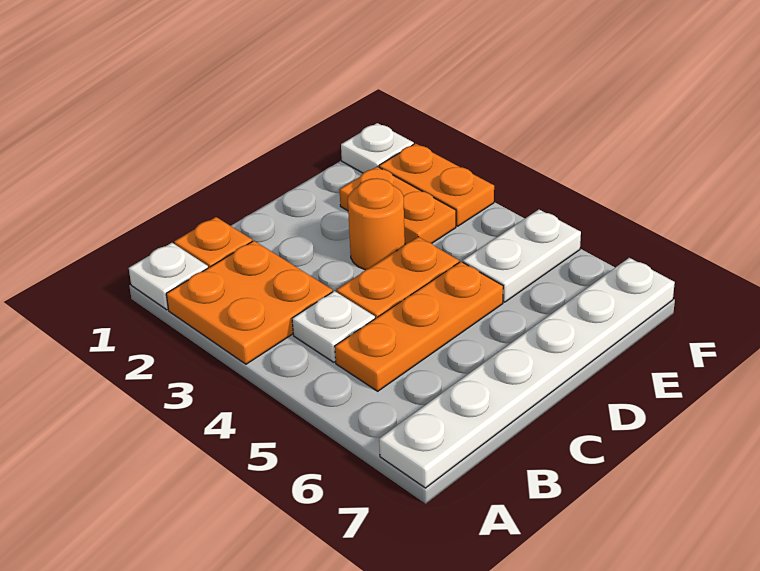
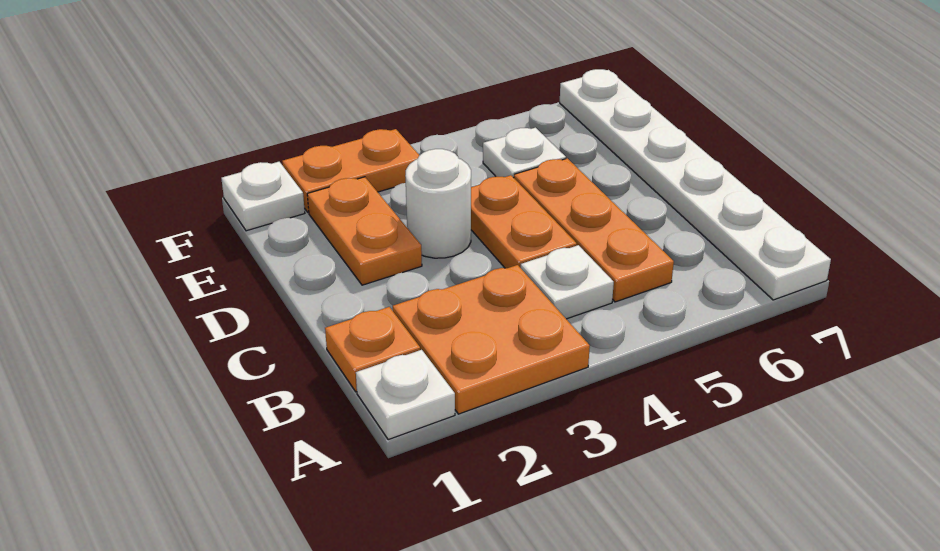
orange round brick D3 level 1 -> white round brick D3 level 1
orange plate E2:E3 level 1 -> orange plate D2:E2 level 1
white plate E5:F5 level 1 -> white plate E5 level 1

